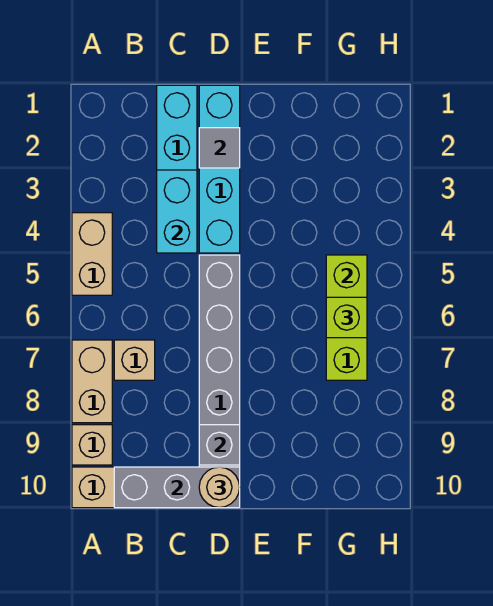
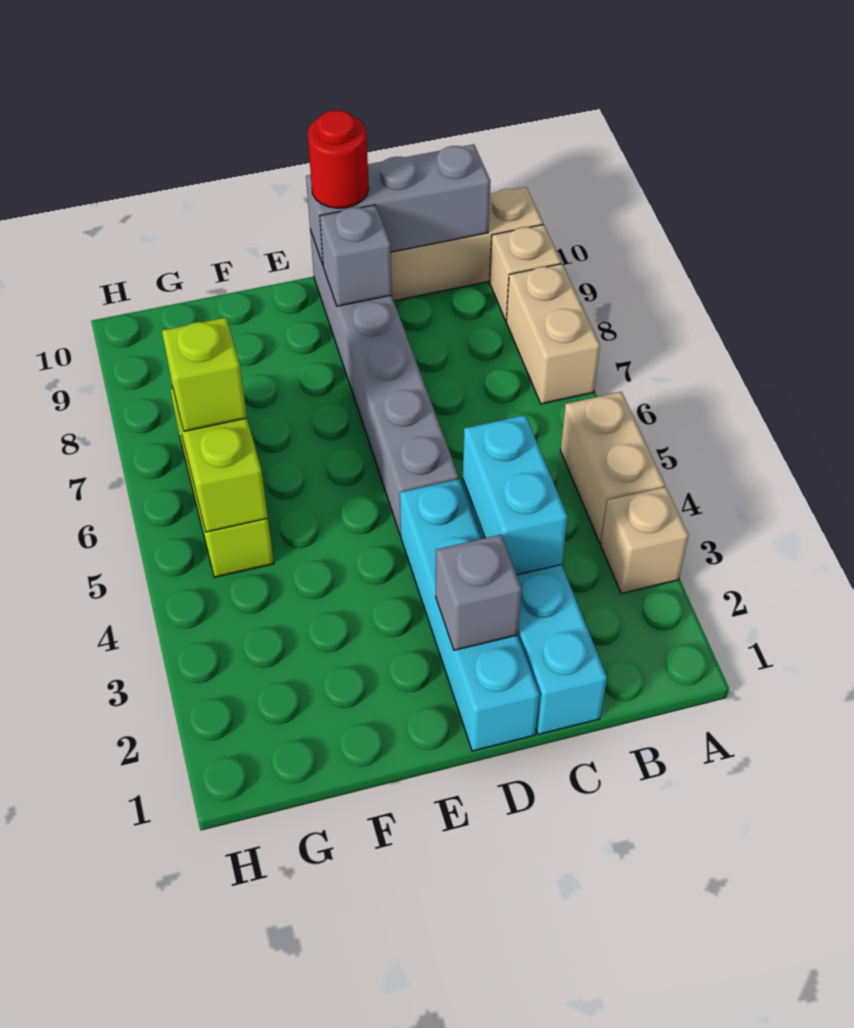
tan brick B7 level 1 -> tan brick A3 level 1
grey tile D2 level 2 -> grey brick D2 level 2
tan round brick D10 level 3 -> red round brick D10 level 3

